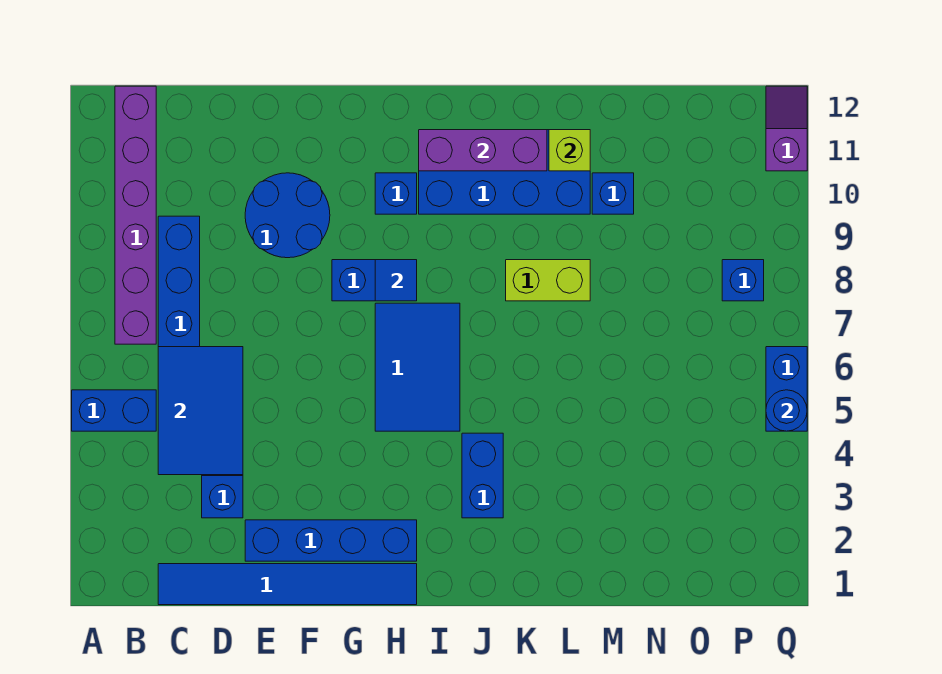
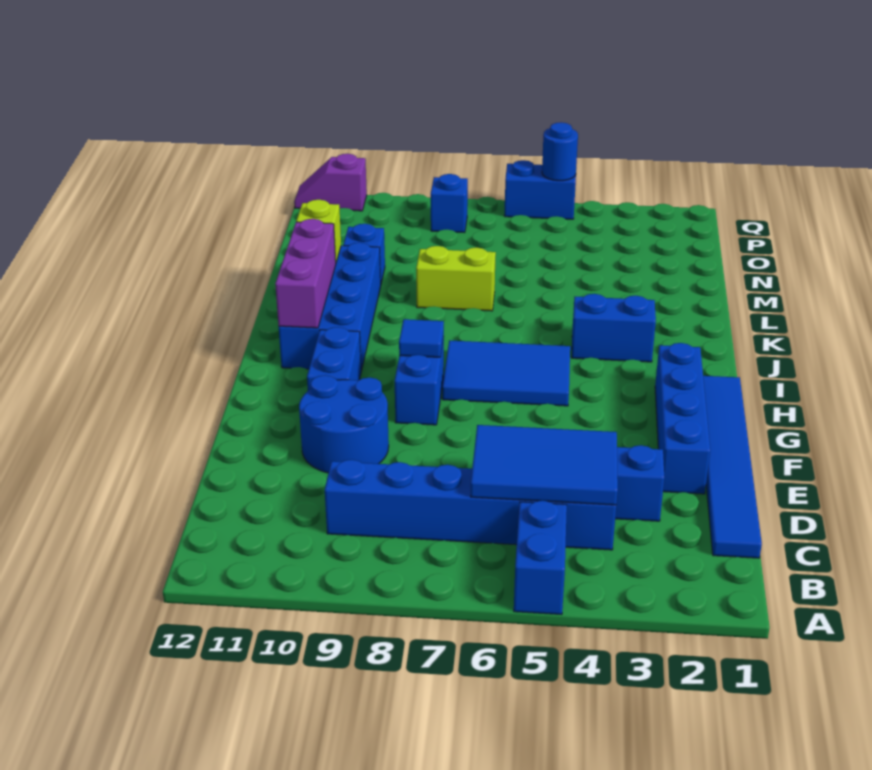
purple brick B7:B12 level 1 -> none
blue brick H10 level 1 -> blue brick G10:H10 level 1
lime brick K8:L8 level 1 -> lime brick L7:L8 level 1

